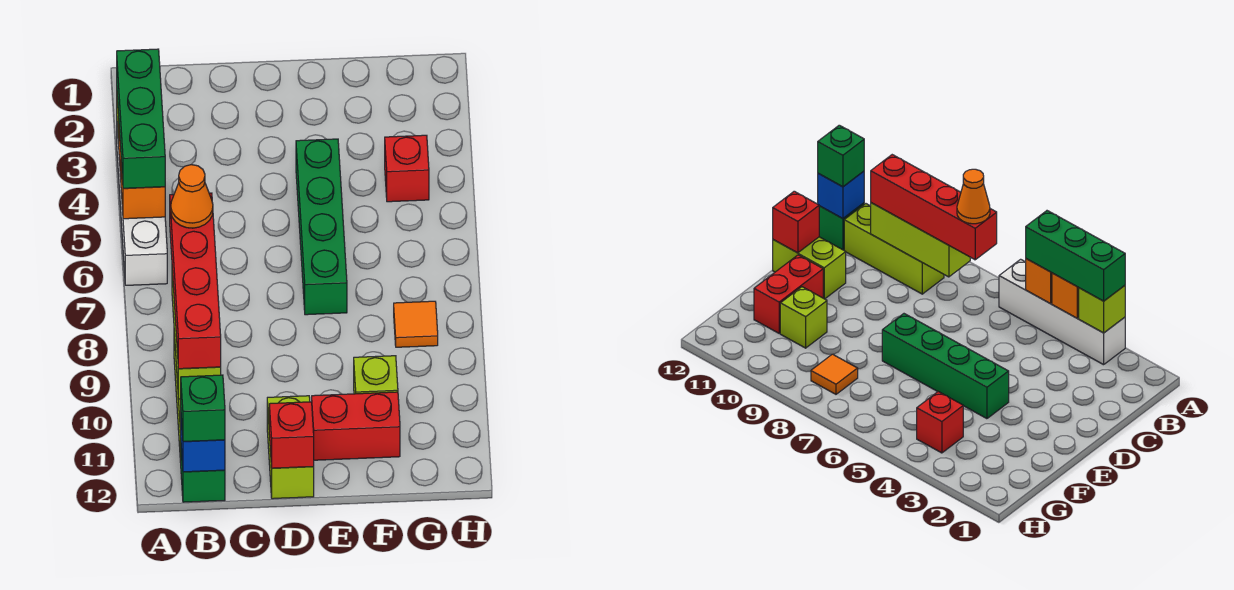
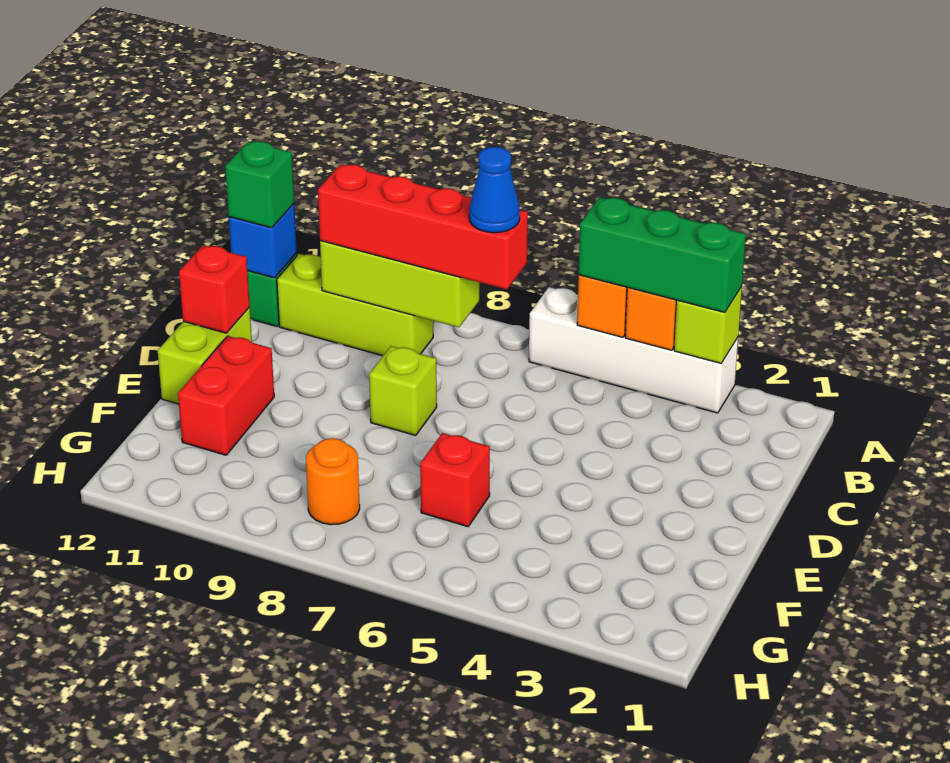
orange cone B7 level 4 -> blue cone B7 level 4
lime brick D11:D12 level 1 -> lime brick D12:E12 level 1
green brick E4:E7 level 1 -> none
lime brick F10 level 1 -> lime brick D8 level 1
red brick G4 level 1 -> red brick F6 level 1
orange tile G8 level 1 -> orange round brick G8 level 1

